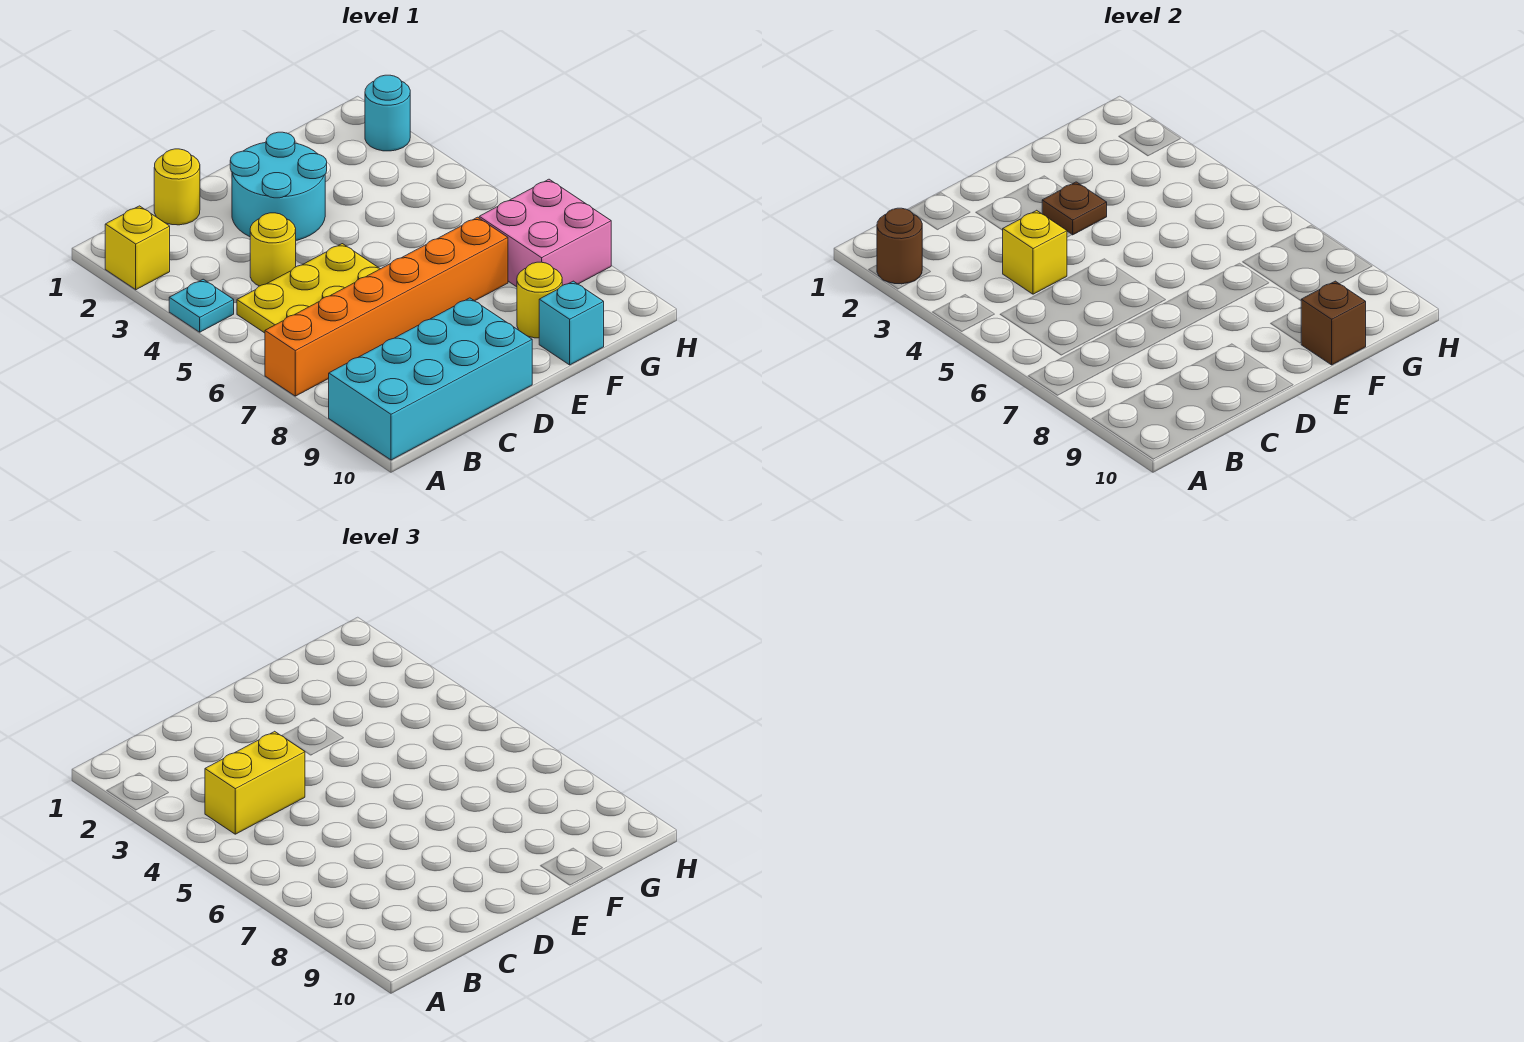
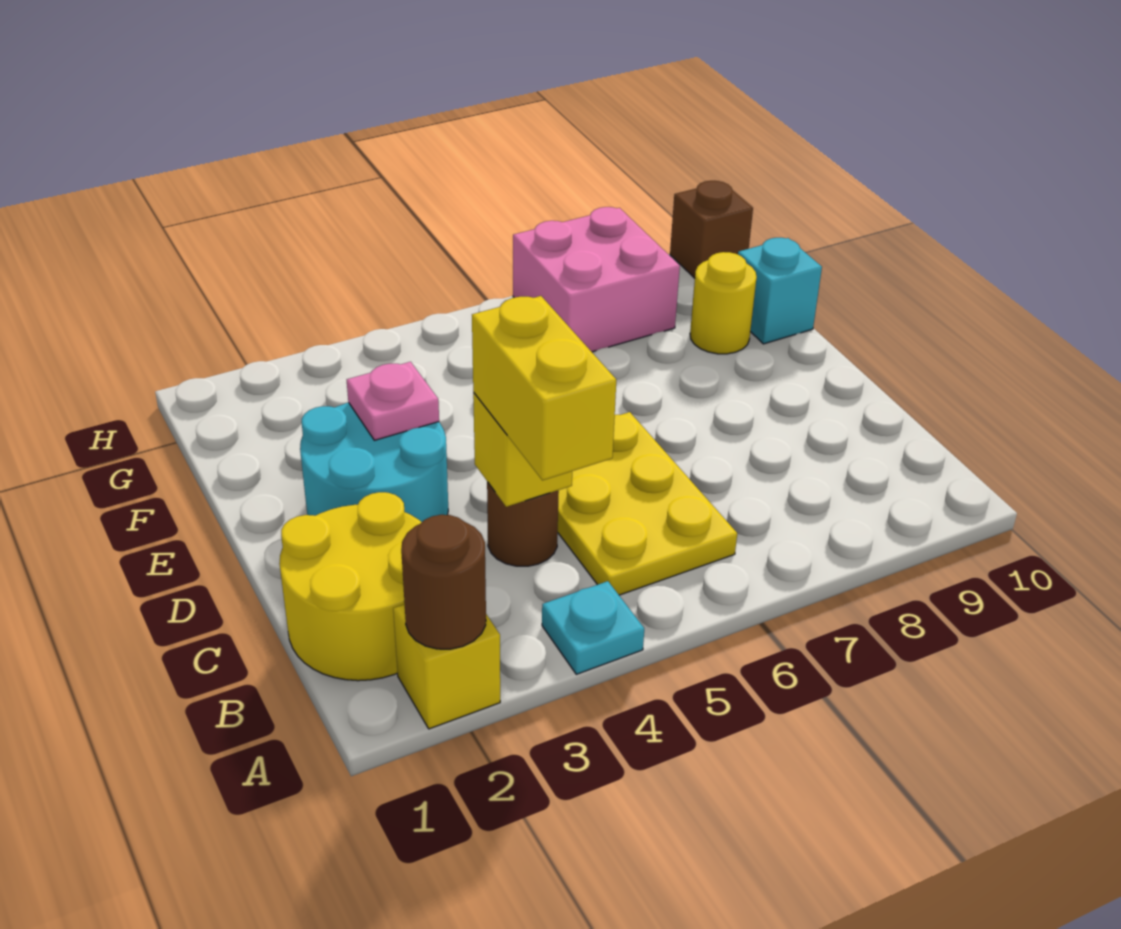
orange brick A7:F7 level 1 -> none
cyan brick A9:D10 level 1 -> none
yellow round brick C1 level 1 -> yellow round brick B1:C2 level 1
yellow round brick C4 level 1 -> brown round brick C4 level 1
brown plate E3 level 2 -> pink plate E3 level 2
brown brick F10 level 2 -> brown brick H10 level 1
cyan round brick H2 level 1 -> none

